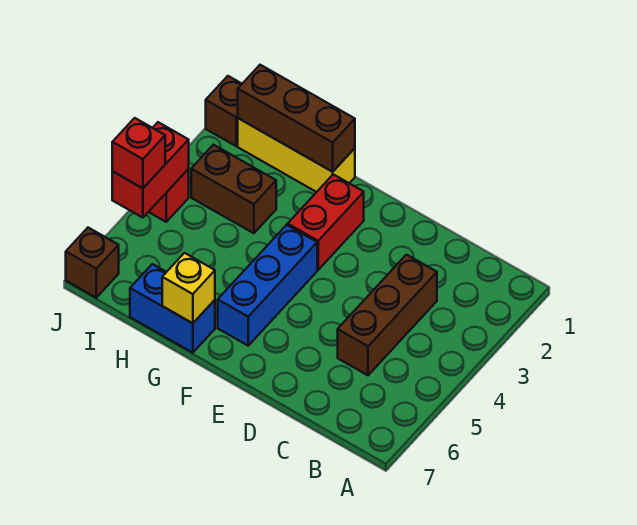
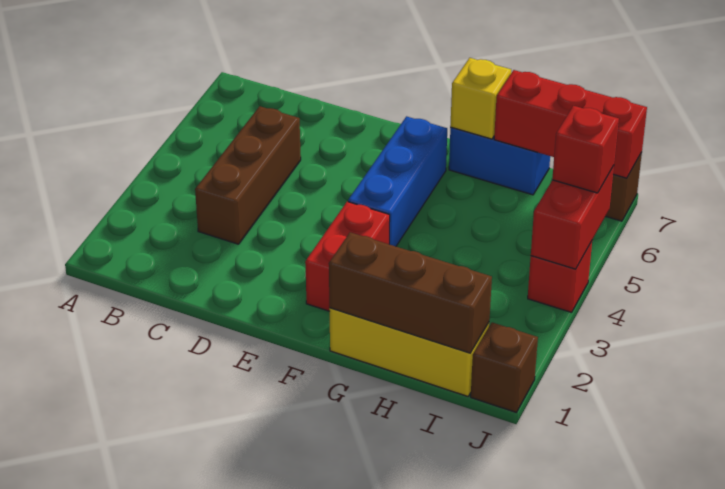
brown brick H3:I3 level 1 -> none
none -> red brick H7:J7 level 2

